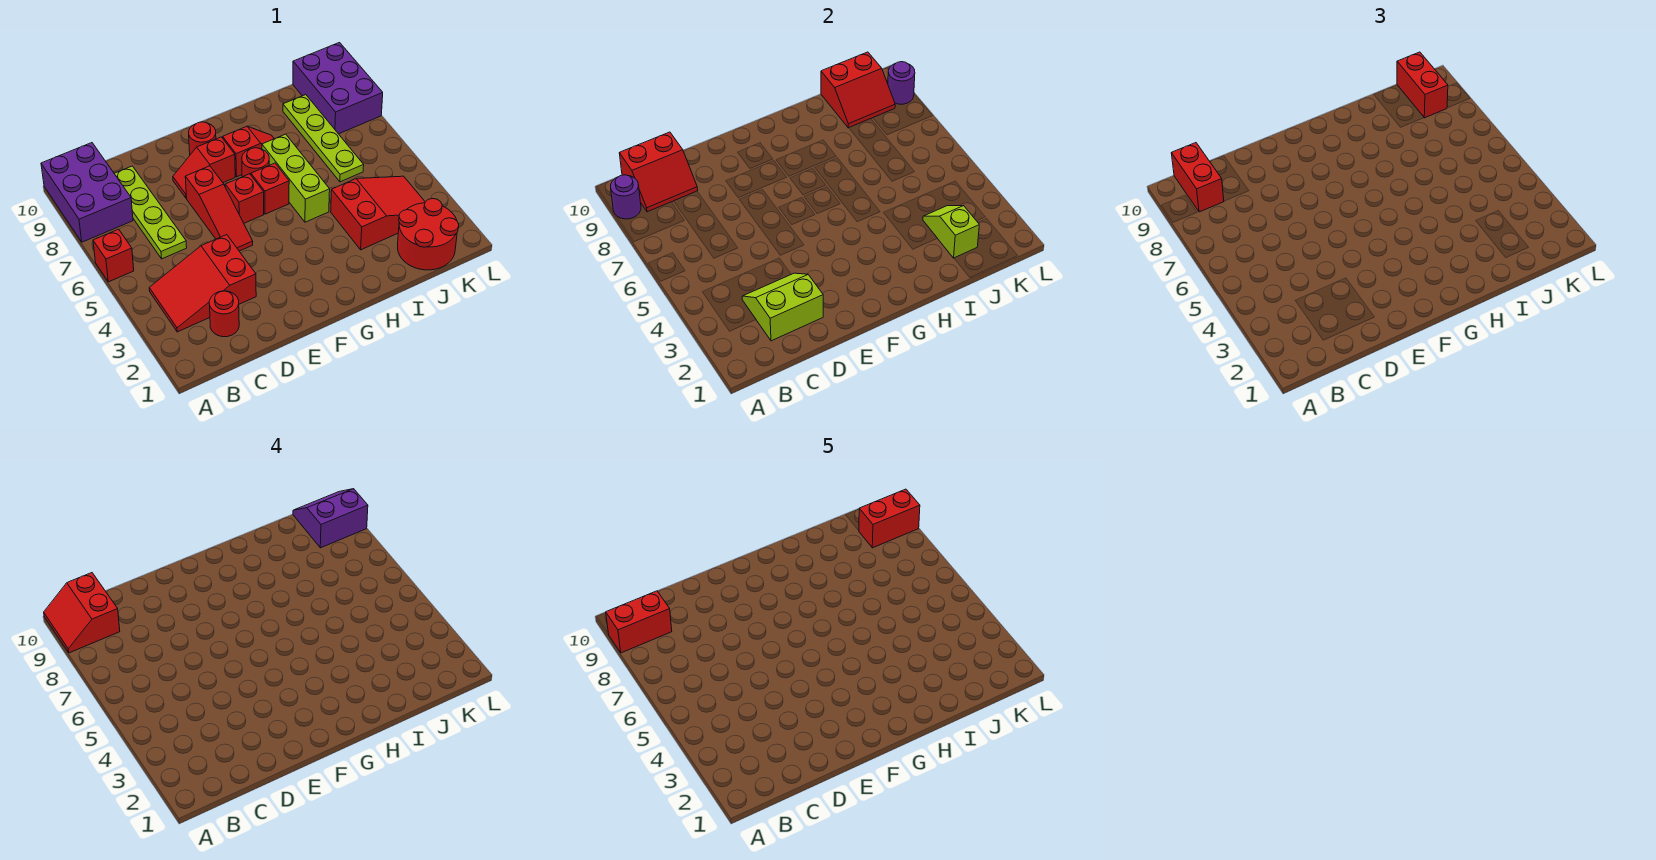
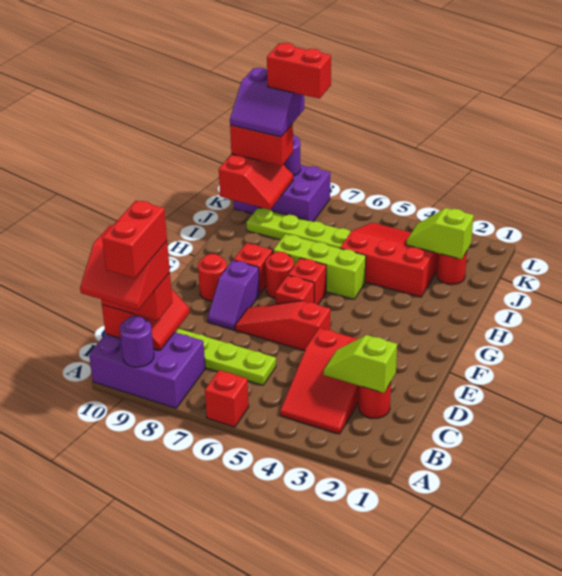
lime slope C2:D3 level 2 top 2 -> lime slope C2:C3 level 2 top 2
red slope E5:E7 level 1 top 7 -> red slope E5:E7 level 1 top 5
red slope E8:F8 level 1 top F -> purple slope E8:F8 level 1 top F
red slope I3:K4 level 1 top I -> red slope I3:K5 level 1 top I
red round brick J1:K2 level 1 -> red round brick J2 level 1
purple slope K9:L10 level 4 top 9 -> purple slope K9:L10 level 4 top L
red brick K9:L9 level 5 -> red brick L8:L9 level 5

